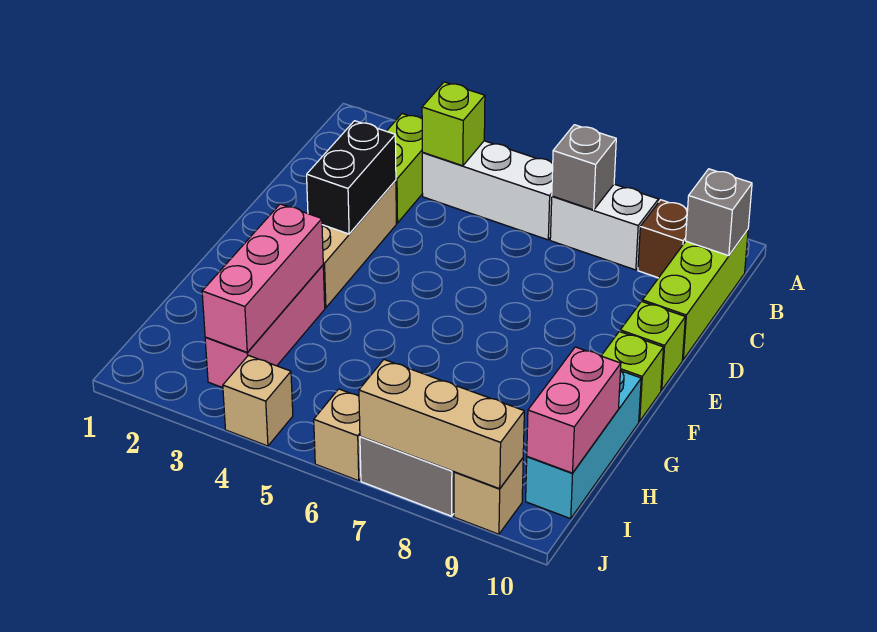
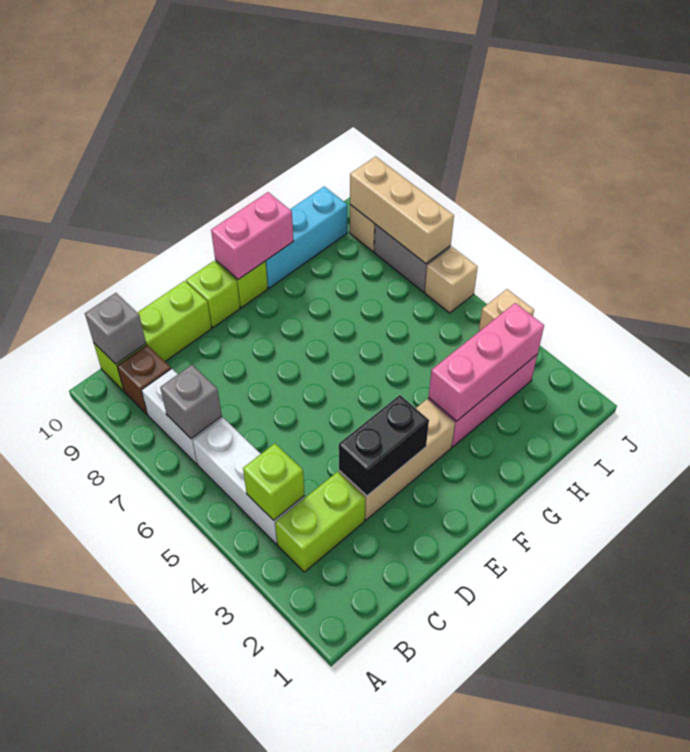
pink brick H10:I10 level 2 -> pink brick F10:G10 level 2

